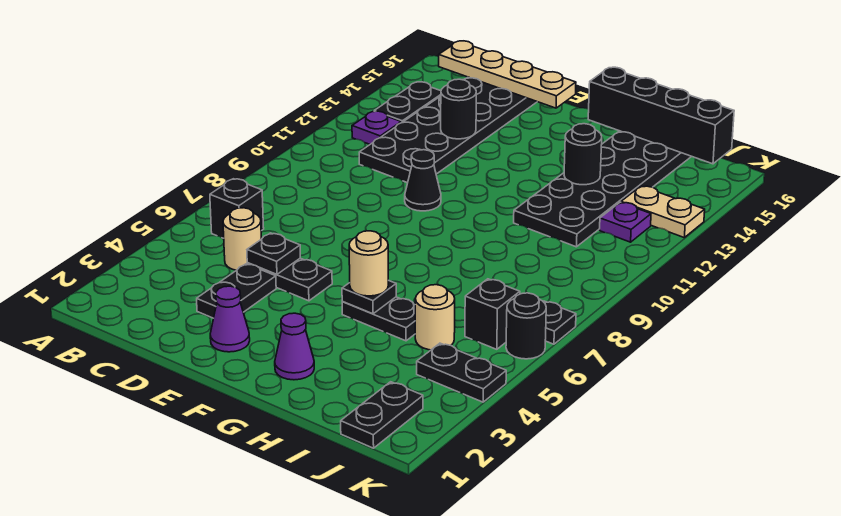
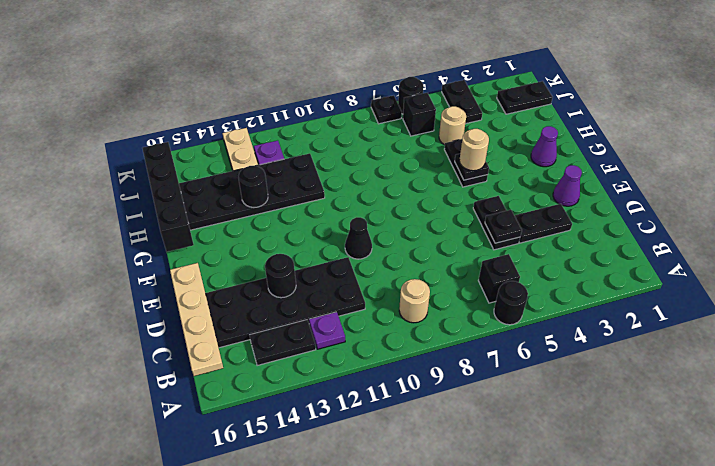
none -> black round brick A6 level 1
tan round brick C5 level 1 -> tan round brick B9 level 1

